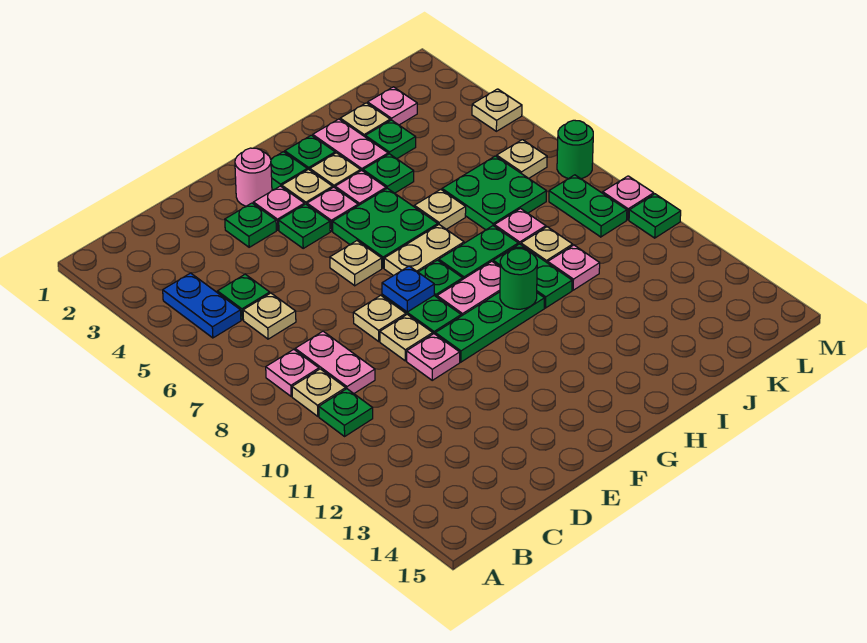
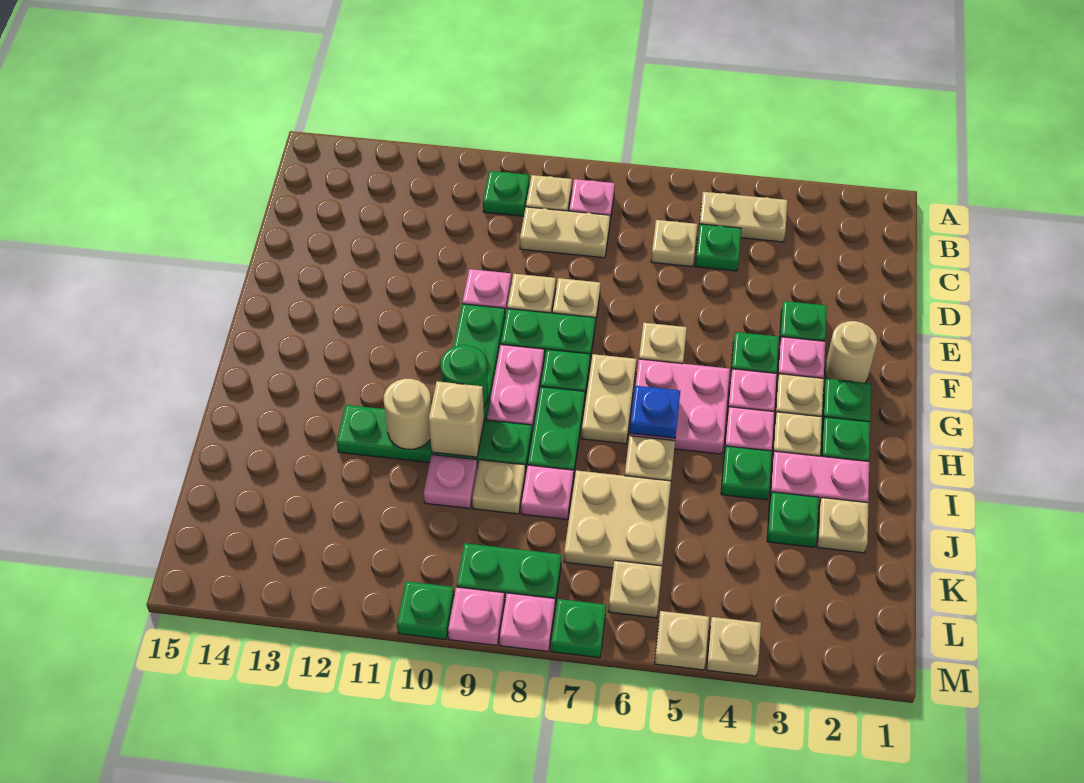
blue plate B4:B5 level 1 -> tan plate B4:B5 level 1
pink plate C8:C9 level 1 -> tan plate C8:C9 level 1
pink round brick F2 level 1 -> tan round brick F2 level 1
blue plate F8 level 2 -> blue plate H6 level 2
green plate G5:H6 level 1 -> pink plate G5:H6 level 1
green plate I9:I10 level 1 -> green plate I9:I12 level 1
none -> tan brick I10 level 2
none -> tan round brick I11 level 2
green plate J6:K7 level 1 -> tan plate J6:K7 level 1
pink plate K2 level 1 -> pink plate M8 level 1
none -> tan plate M5 level 1
green round brick M7 level 1 -> green plate M7 level 1

